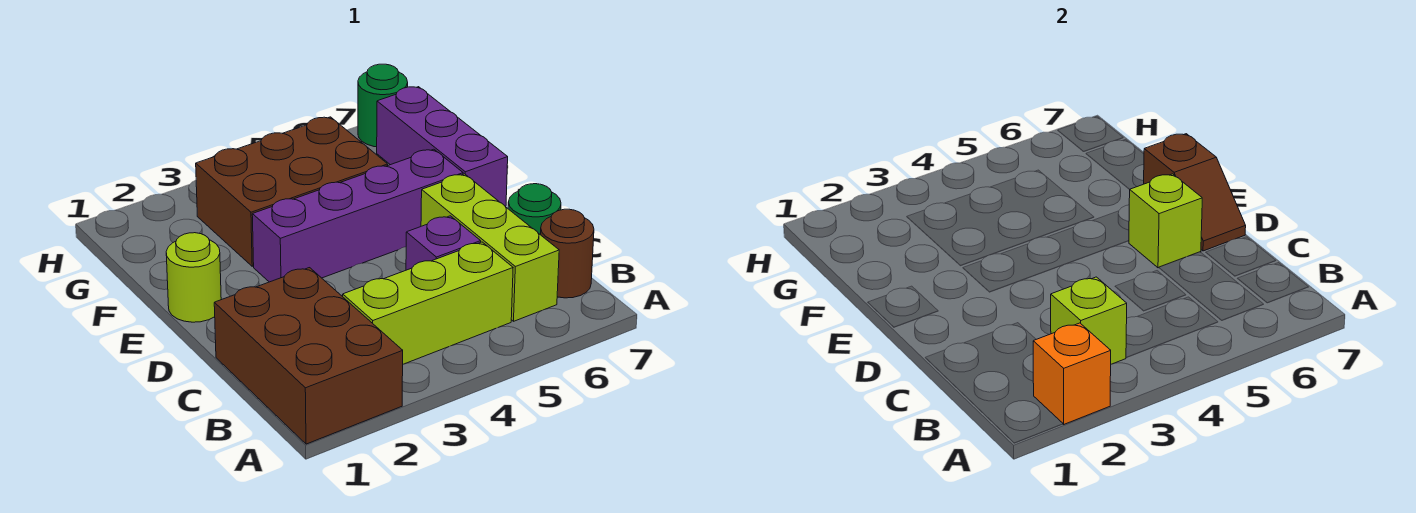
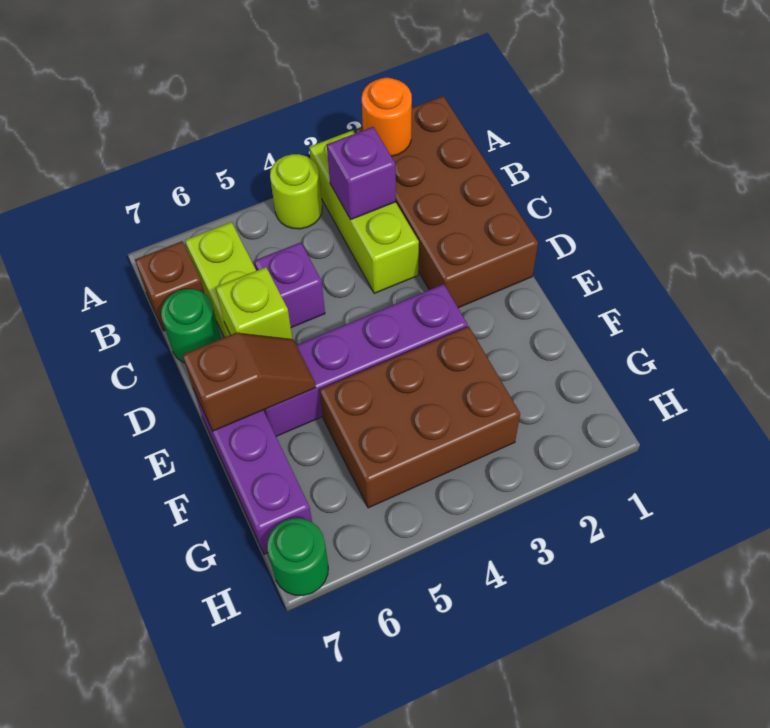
brown brick A1:C2 level 1 -> brown brick A1:D2 level 1
orange brick A2 level 2 -> orange round brick A2 level 2
lime brick B3:B5 level 1 -> lime brick A3:C3 level 1
lime brick B3 level 2 -> purple brick B3 level 2
brown round brick B7 level 1 -> brown brick B7 level 1
brown slope D7:E7 level 2 top E -> brown slope E6:E7 level 2 top 7
lime round brick E1 level 1 -> lime round brick A4 level 1

